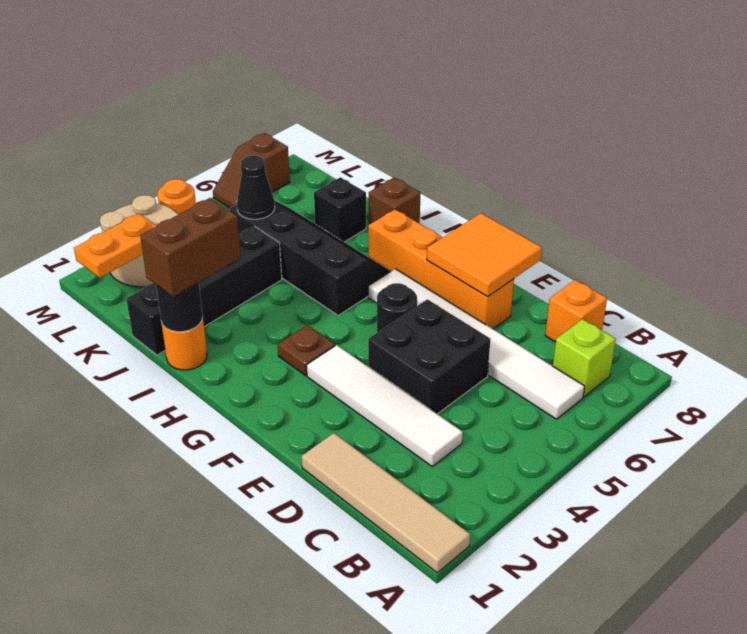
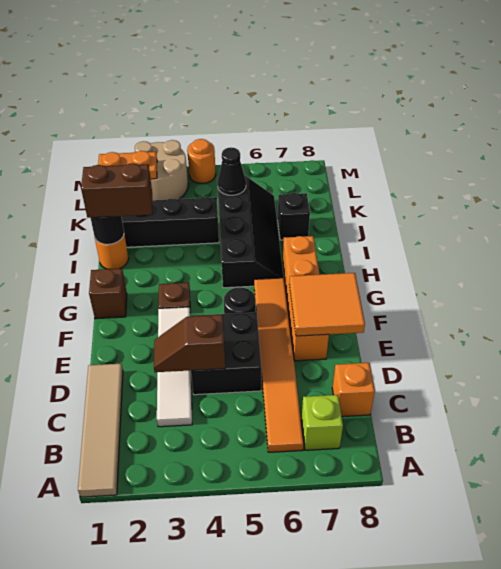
white tile B6:G6 level 1 -> orange tile B6:G6 level 1
brown brick I8 level 1 -> brown brick G1 level 1
brown slope M6:M7 level 1 top 7 -> brown slope D3:D4 level 2 top 4

